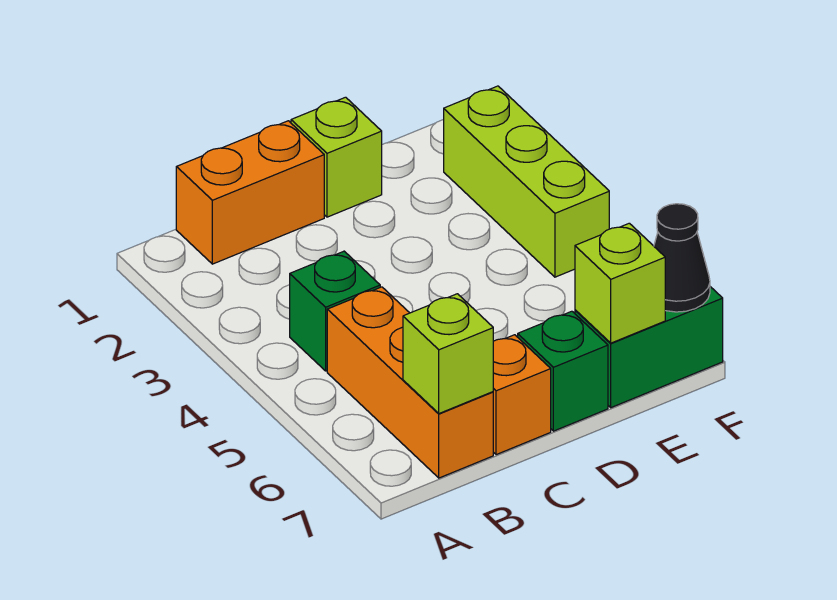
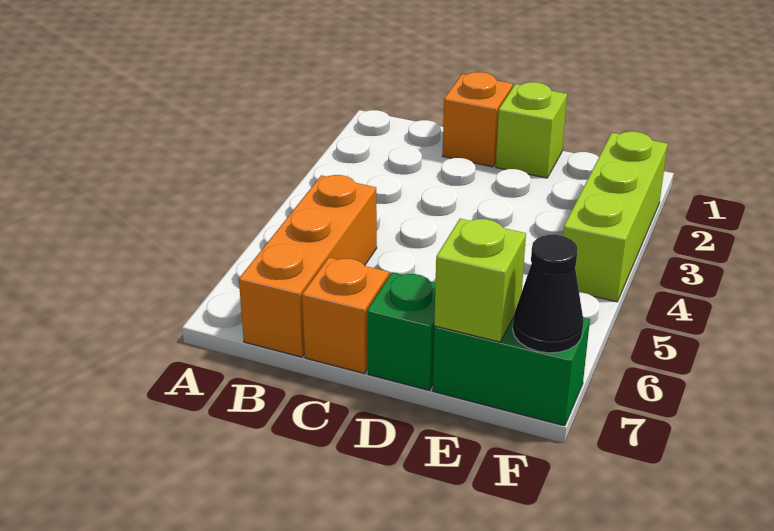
orange brick B1:C1 level 1 -> orange brick C1 level 1
green brick B4 level 1 -> none
lime brick B7 level 2 -> none

